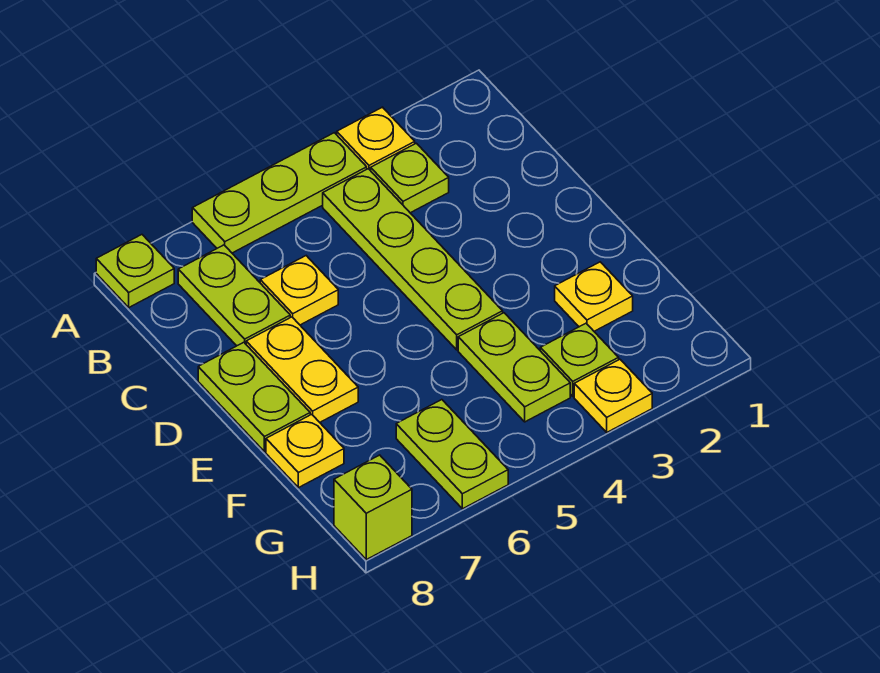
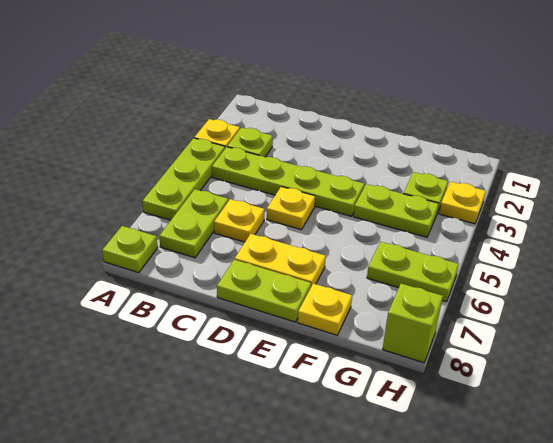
lime plate B7:C7 level 1 -> lime plate B6:B7 level 1
yellow plate F2 level 1 -> yellow plate D5 level 1

